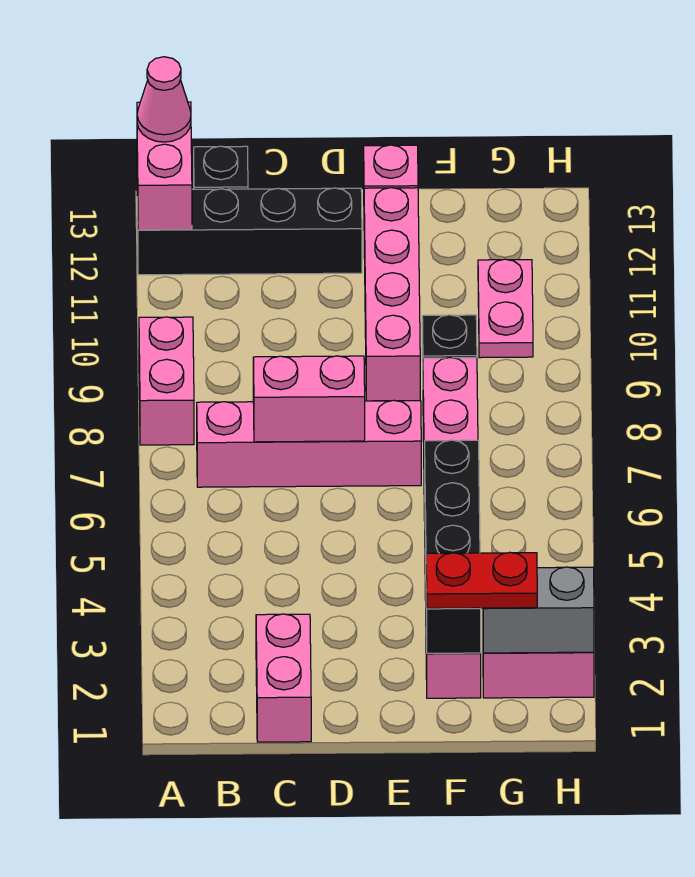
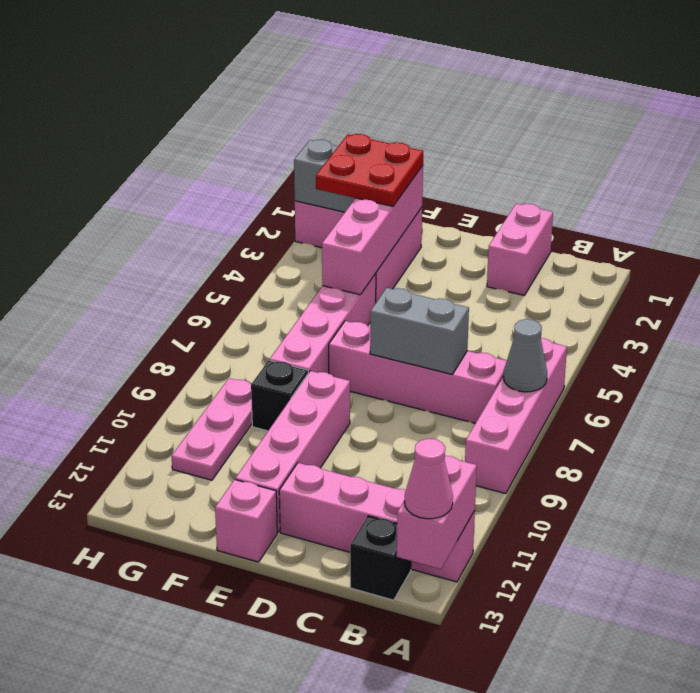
none -> grey cone A7 level 2
pink brick A8:A9 level 1 -> pink brick A6:A9 level 1
black brick A12:D12 level 1 -> pink brick A12:D12 level 1
pink brick C7:D7 level 2 -> grey brick C7:D7 level 2
black brick F2:F5 level 2 -> pink brick F2:F5 level 2
red plate F2:G2 level 3 -> red plate F2:G3 level 3
pink plate G10:G11 level 1 -> pink plate G9:G11 level 1

